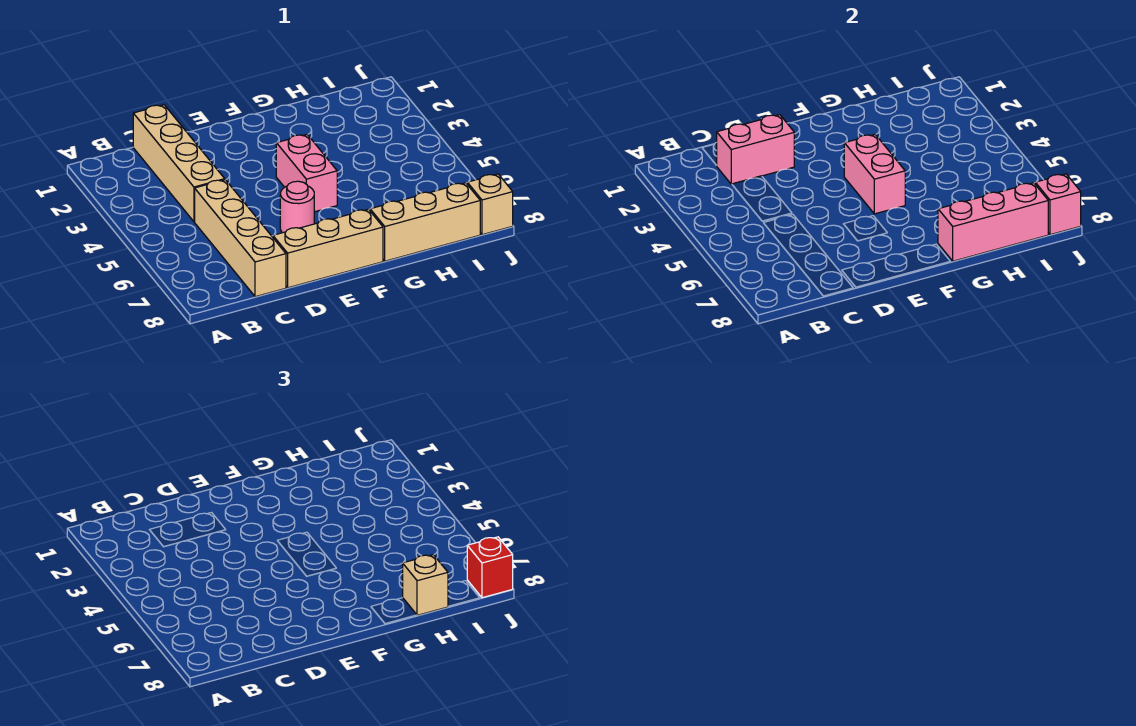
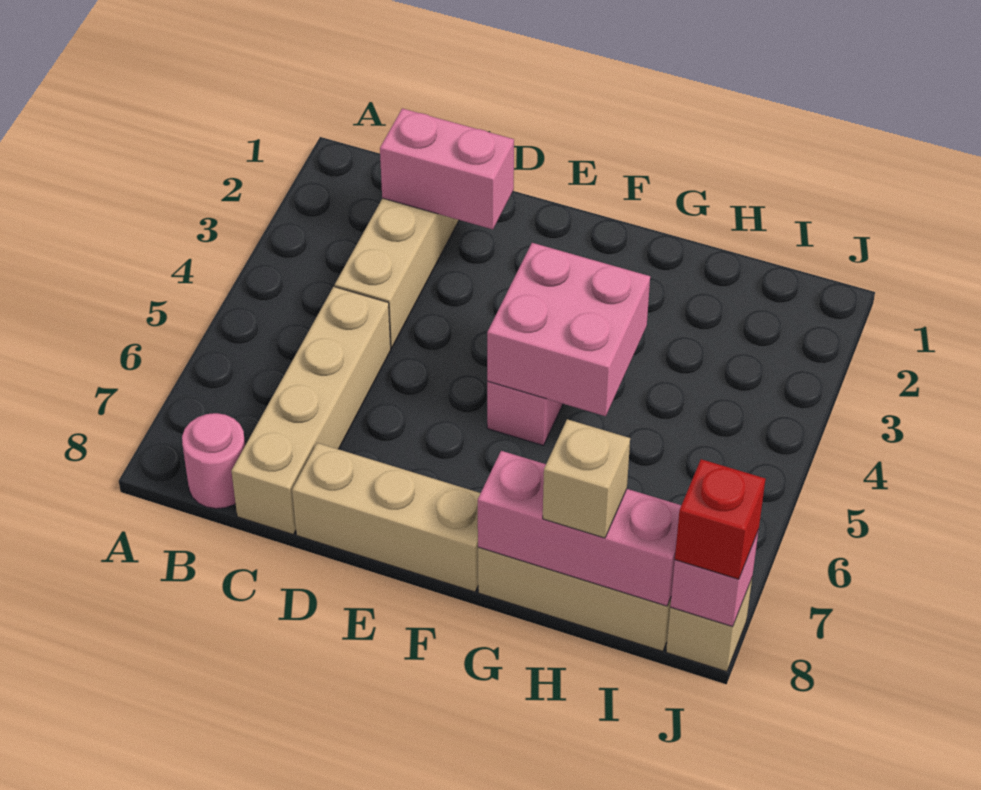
pink round brick E6 level 1 -> pink round brick B8 level 1
pink brick F4:F5 level 2 -> pink brick F4:G5 level 2

